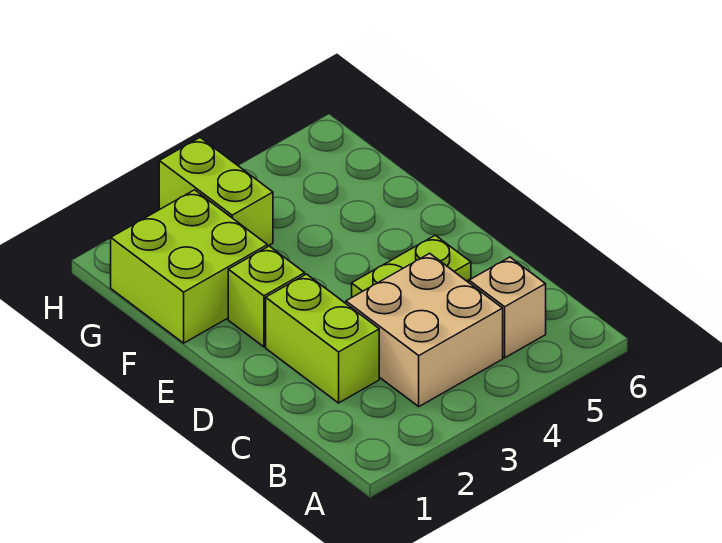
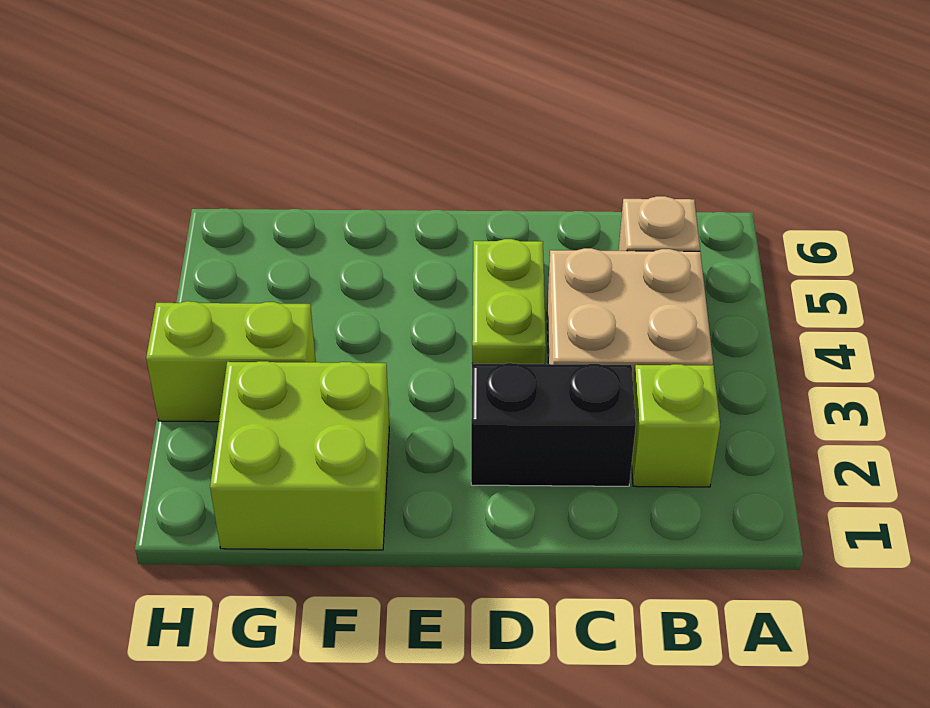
lime brick C2:D2 level 1 -> black brick C2:D2 level 1
lime brick E2 level 1 -> lime brick B2 level 1

